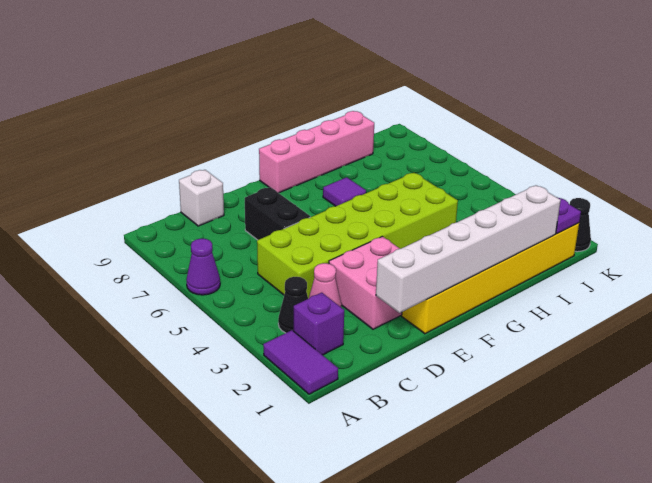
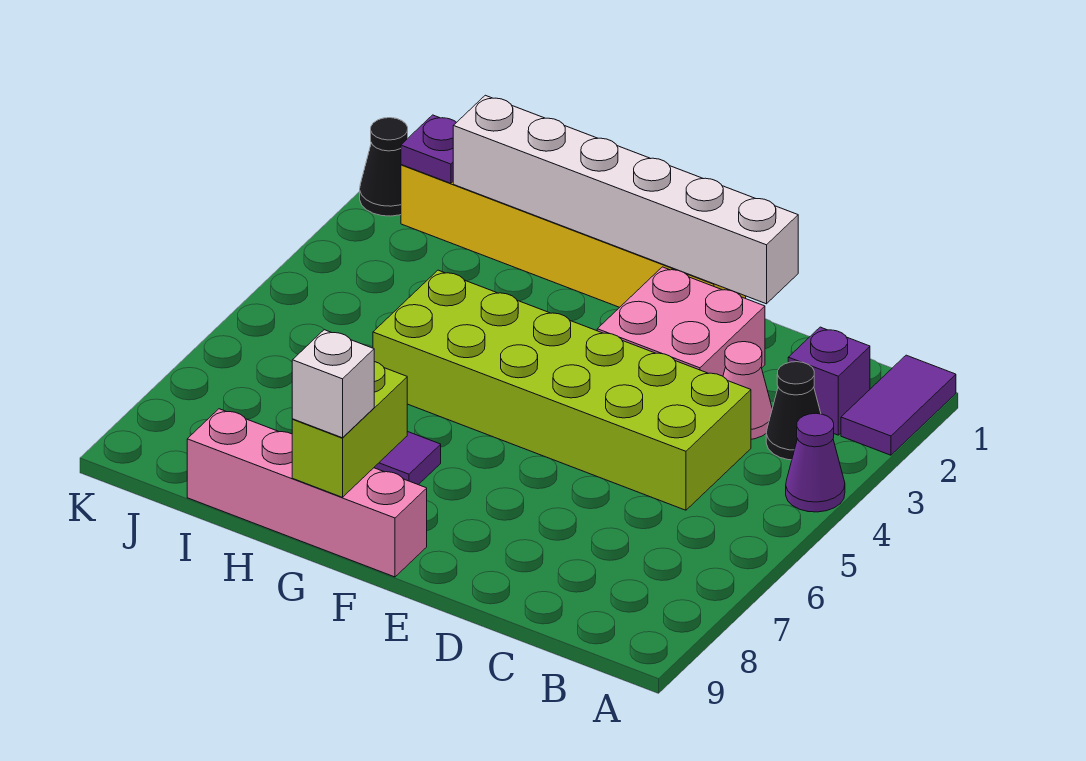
purple cone A6 level 1 -> purple cone A4 level 1
white brick C9 level 1 -> white brick G9 level 3
black brick D6:D7 level 1 -> none
none -> lime brick G8:G9 level 2

